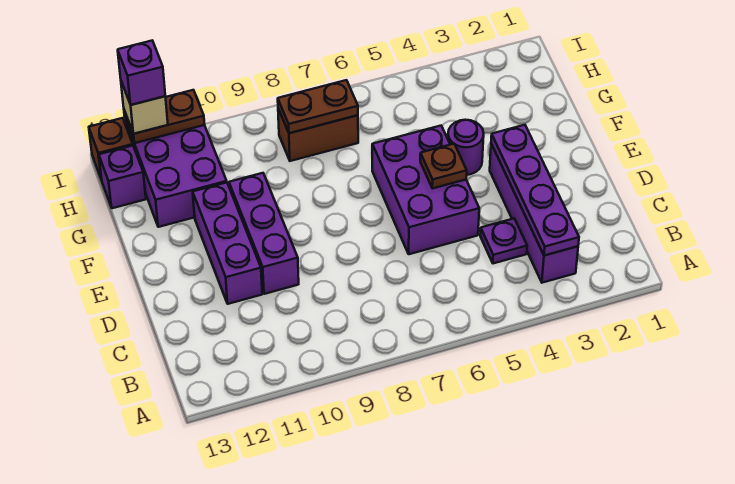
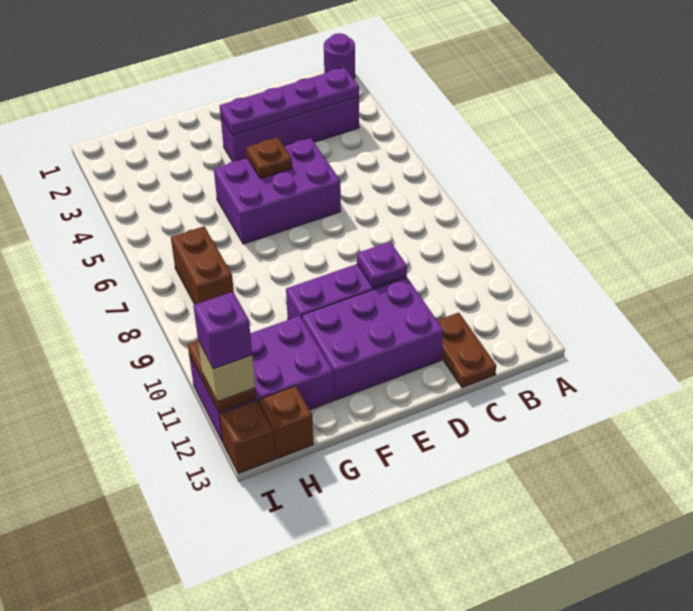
purple plate C4 level 1 -> purple plate D10 level 2
purple brick D11:F11 level 1 -> purple brick D11:F12 level 1
purple round brick F4 level 1 -> purple round brick A1 level 1
brown plate H7:H8 level 2 -> brown plate C12:C13 level 1
purple brick H13 level 1 -> brown brick H13 level 1

